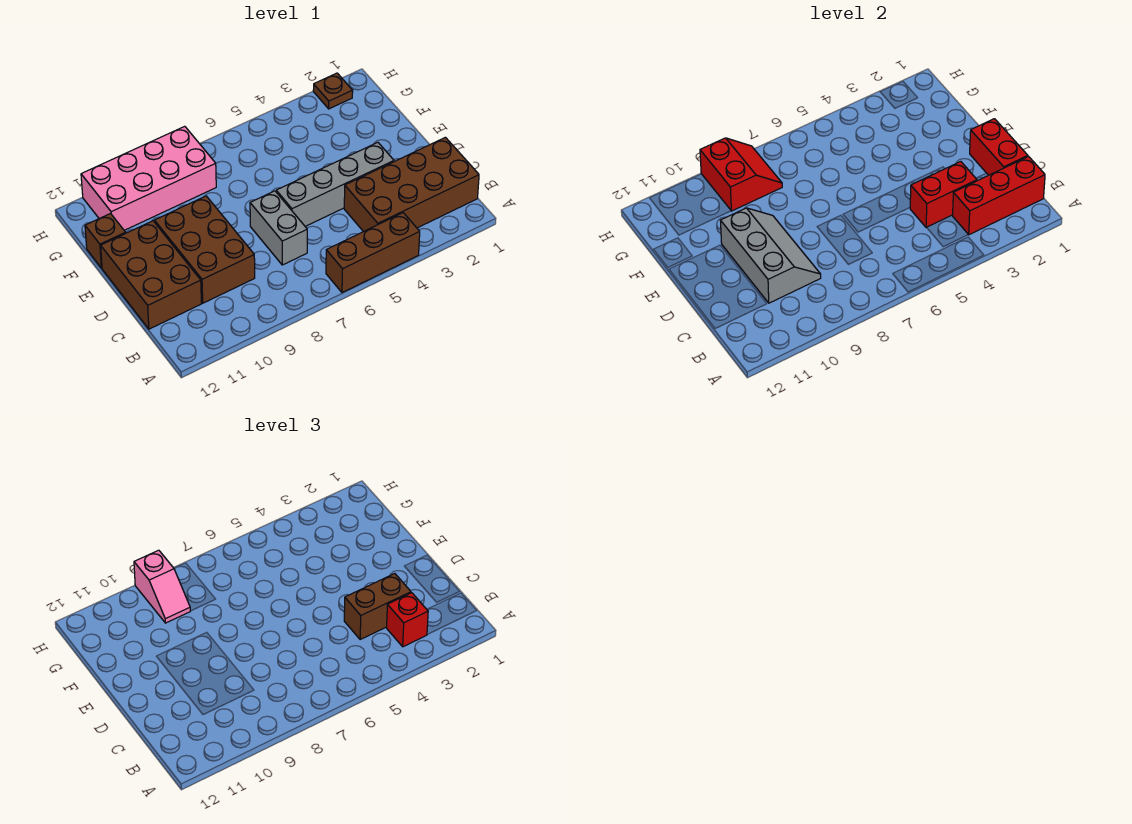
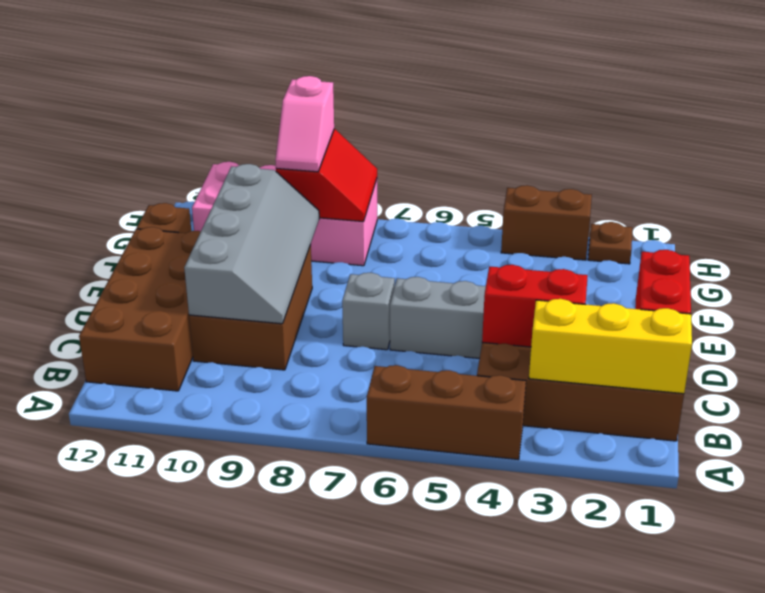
red brick B1:B3 level 2 -> yellow brick B1:B3 level 2
red brick B3 level 3 -> none
brown brick C3:C4 level 3 -> brown brick H3:H4 level 1
grey brick C7:D7 level 1 -> grey brick D7 level 1
grey slope C9:E10 level 2 top 10 -> grey slope C9:F10 level 2 top 10
brown brick C11:E12 level 1 -> brown brick B11:E12 level 1

